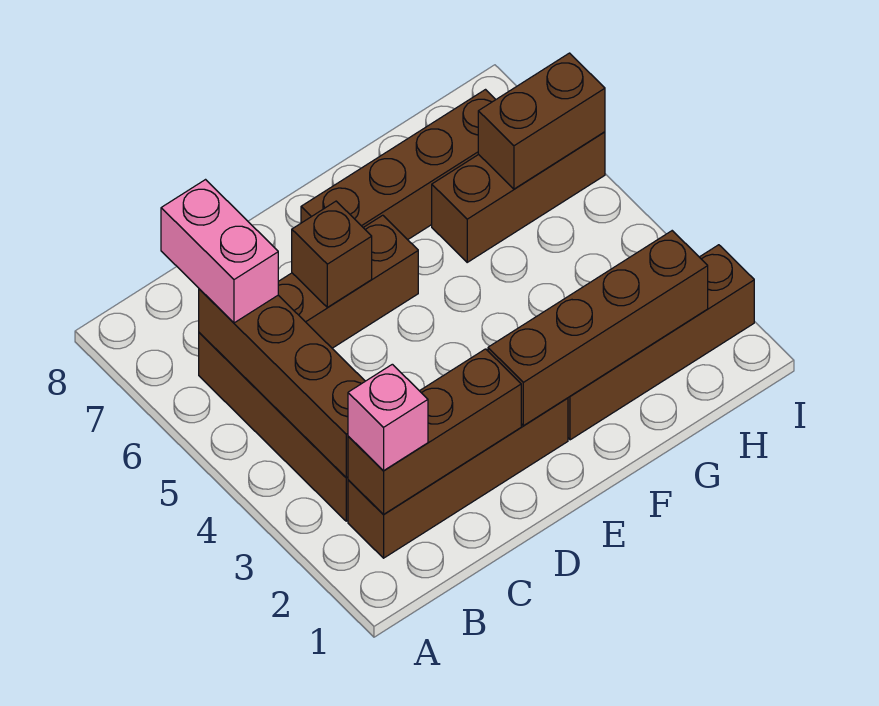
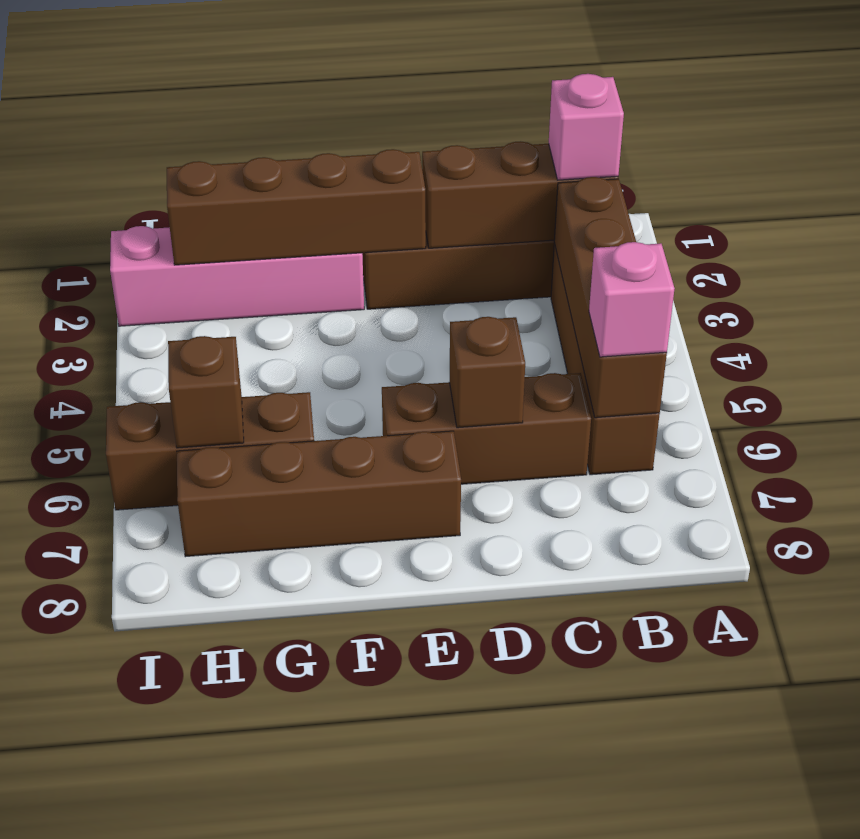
pink brick B6:B7 level 3 -> pink brick B6 level 3
brown brick F2:I2 level 1 -> pink brick F2:I2 level 1
brown brick H6:I6 level 2 -> brown brick H6 level 2

